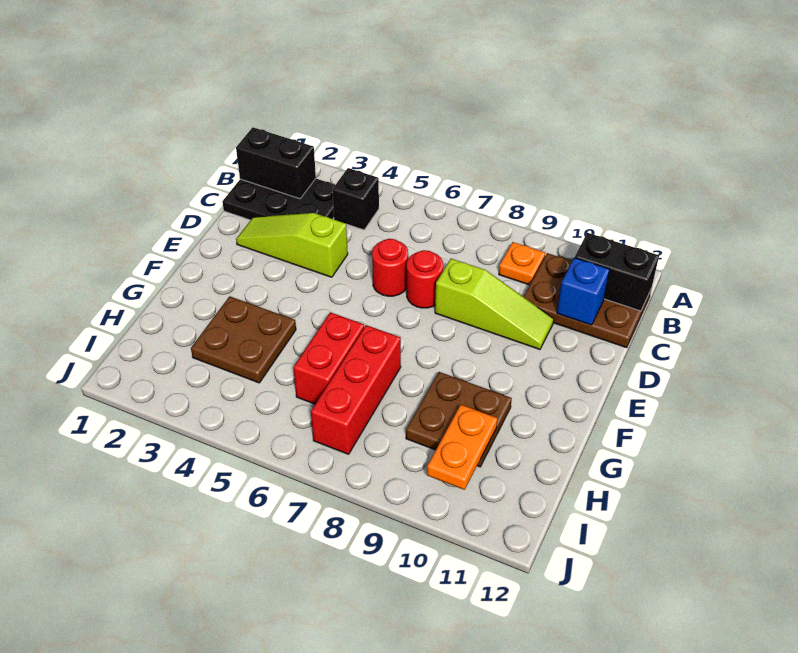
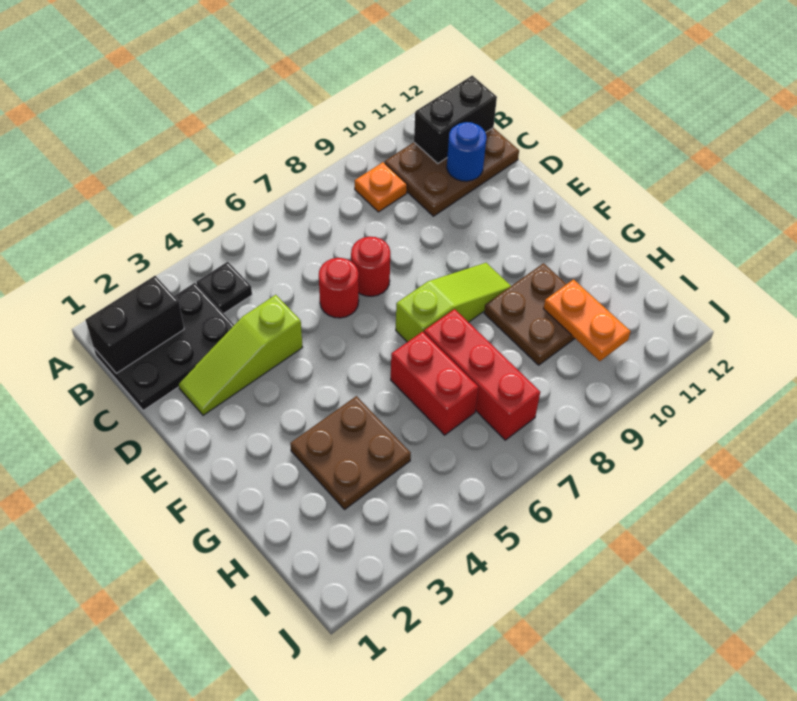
black brick B4 level 1 -> black plate B4 level 1
blue brick C11 level 2 -> blue round brick C11 level 2
lime slope D8:D10 level 1 top 8 -> lime slope F7:F9 level 1 top 7

